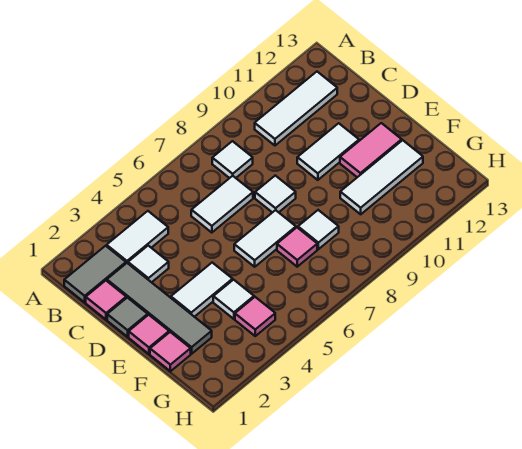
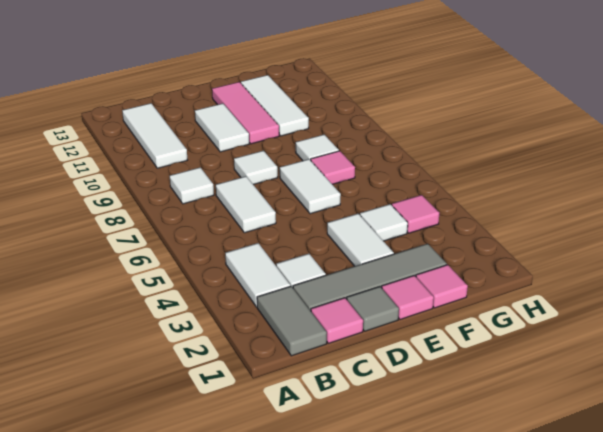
pink tile E11:E12 level 1 -> pink tile E10:E12 level 1

